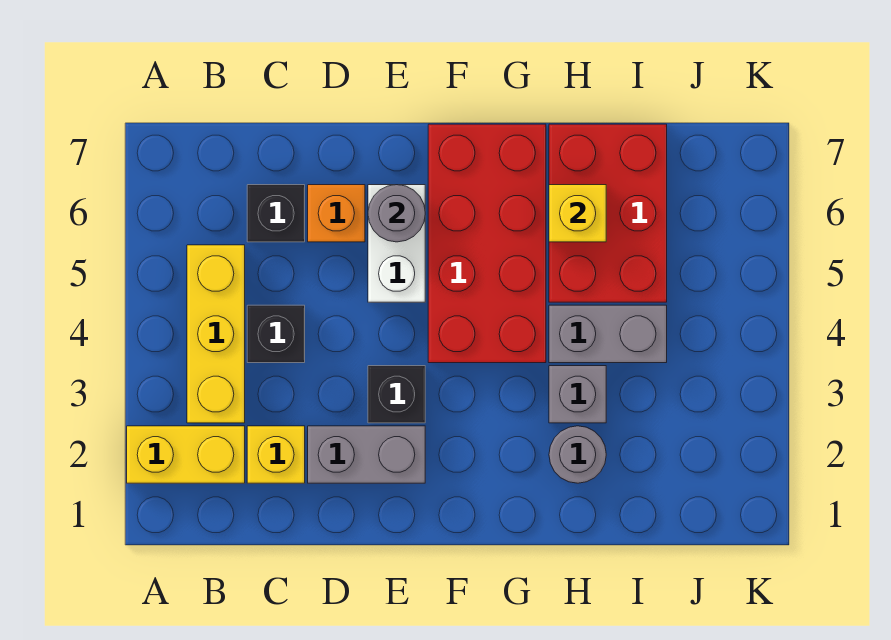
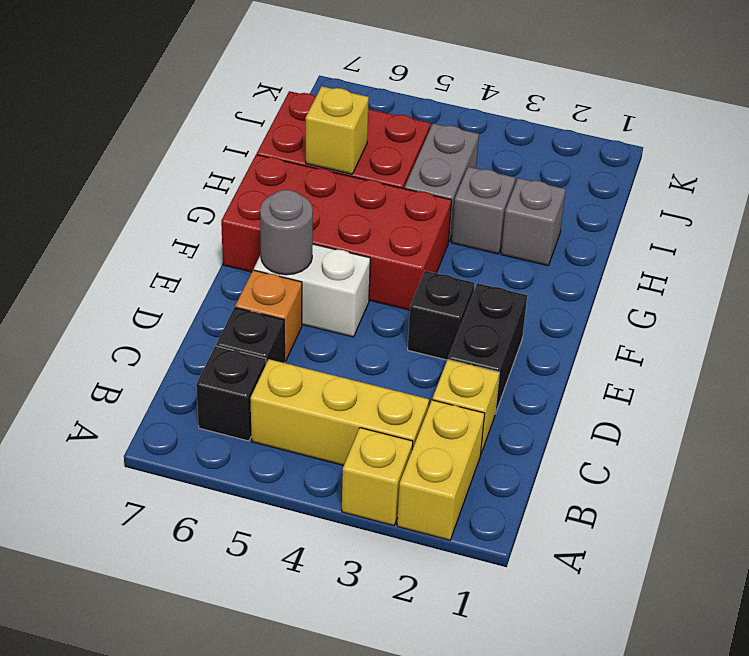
none -> yellow brick A3 level 1
black brick C4 level 1 -> black brick B6 level 1
grey brick D2:E2 level 1 -> black brick D2:E2 level 1
grey round brick H2 level 1 -> grey brick H2 level 1

